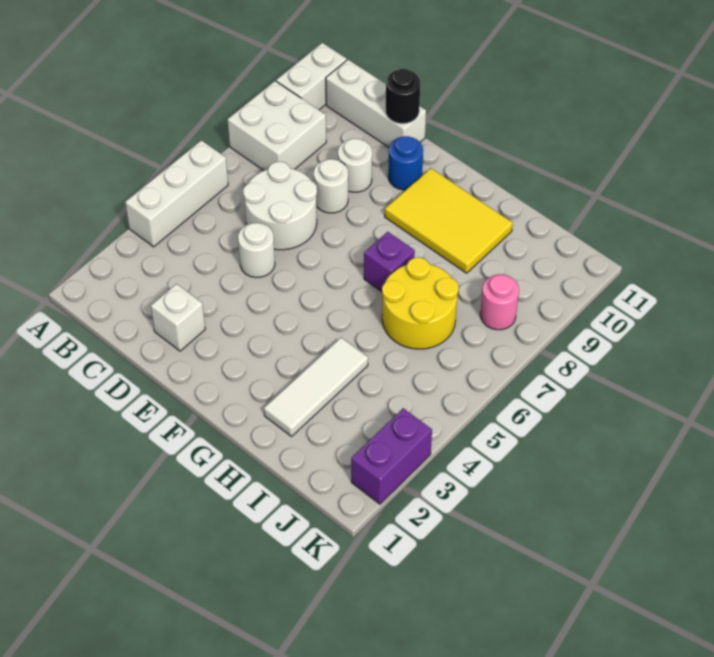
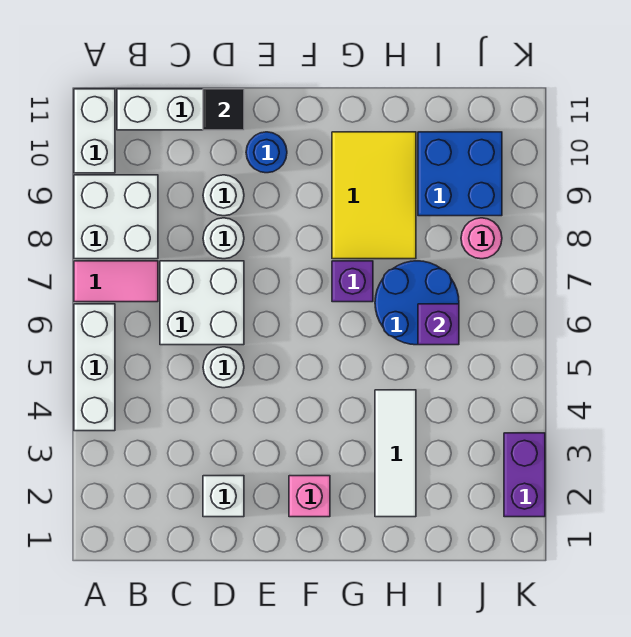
none -> pink tile A7:B7 level 1
white round brick C6:D7 level 1 -> white brick C6:D7 level 1
black round brick D11 level 2 -> black tile D11 level 2
none -> pink brick F2 level 1
yellow tile F9:H10 level 1 -> yellow tile G8:H10 level 1
yellow round brick H6:I7 level 1 -> blue round brick H6:I7 level 1
none -> purple brick I6 level 2
none -> blue brick I9:J10 level 1

